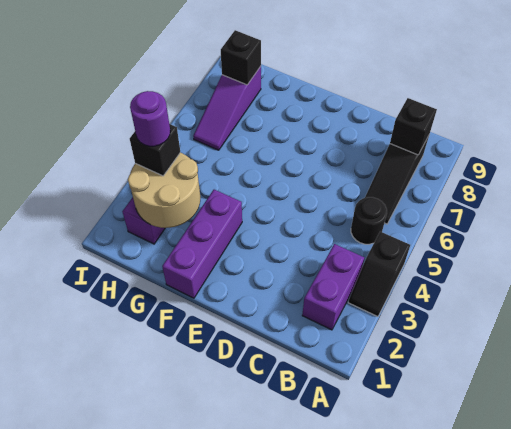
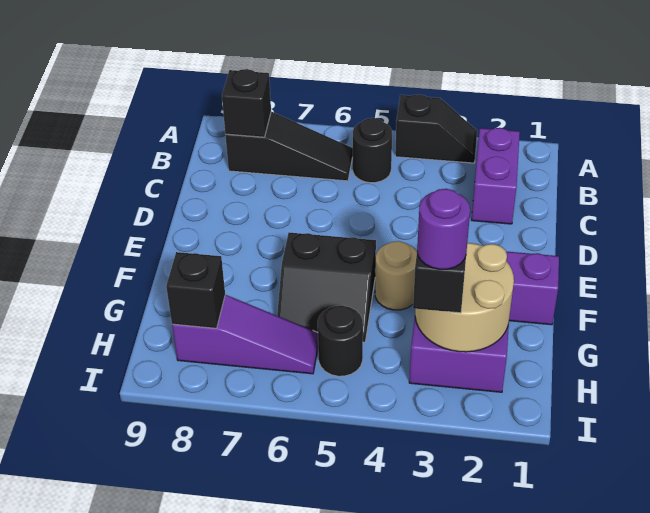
purple brick B2:B3 level 1 -> purple brick B2:C2 level 1
none -> tan round brick F4 level 1
none -> black slope F5:G6 level 1 top F
none -> black round brick H5 level 1

